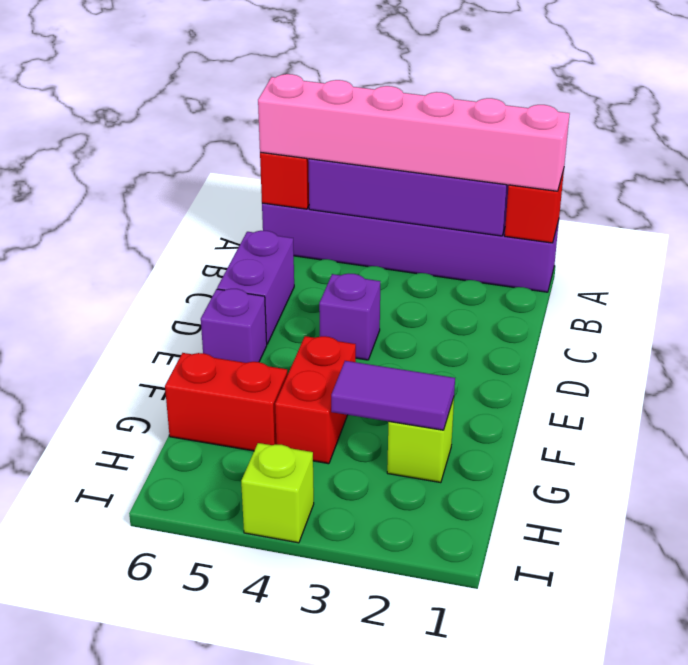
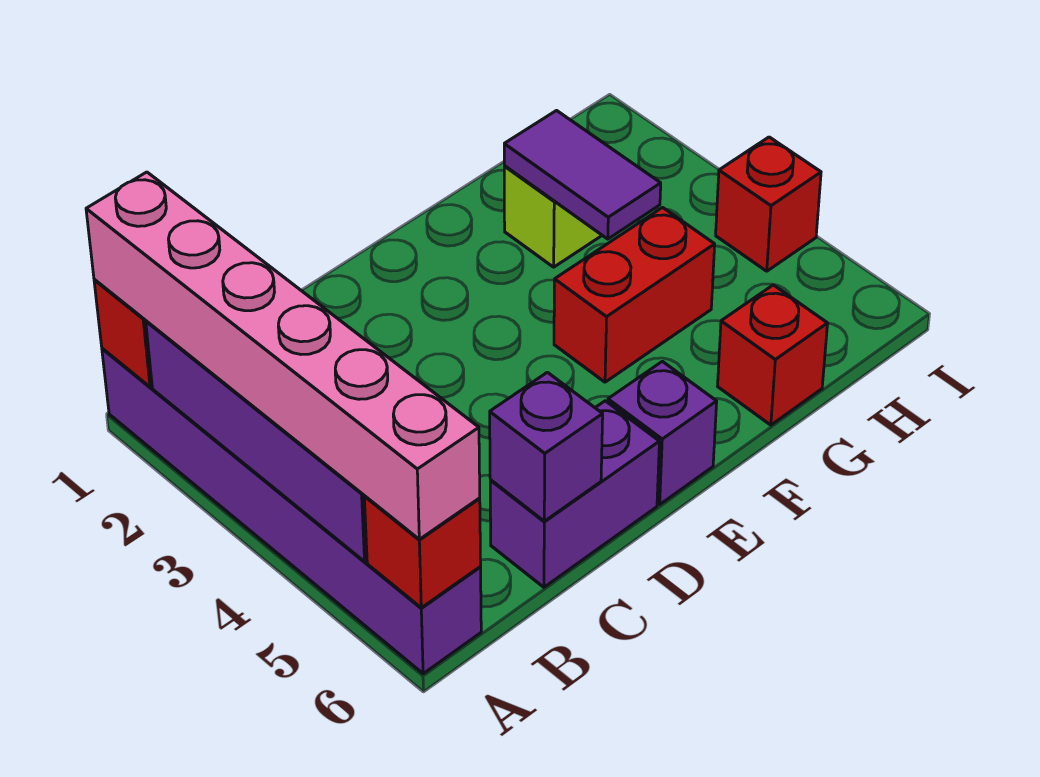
purple brick D4 level 1 -> purple brick C6 level 2
red brick G5:G6 level 1 -> red brick G6 level 1
lime brick I4 level 1 -> red brick I4 level 1

